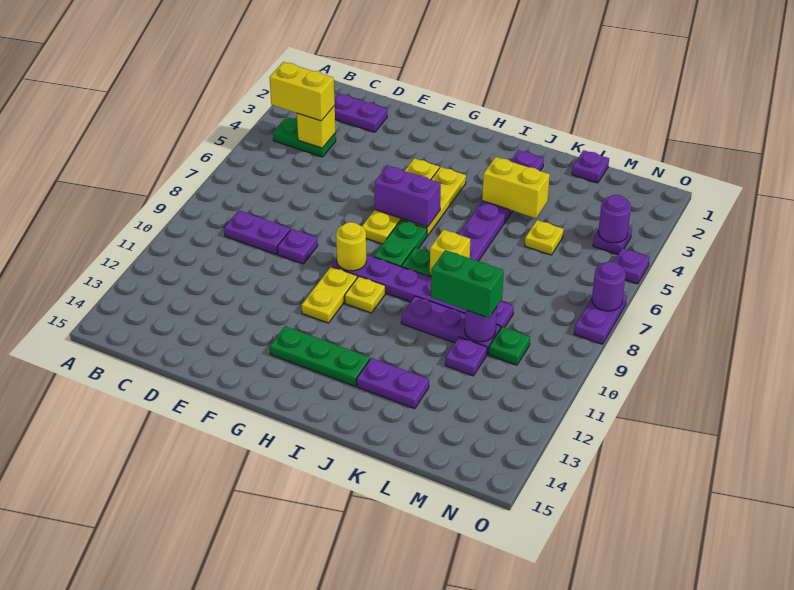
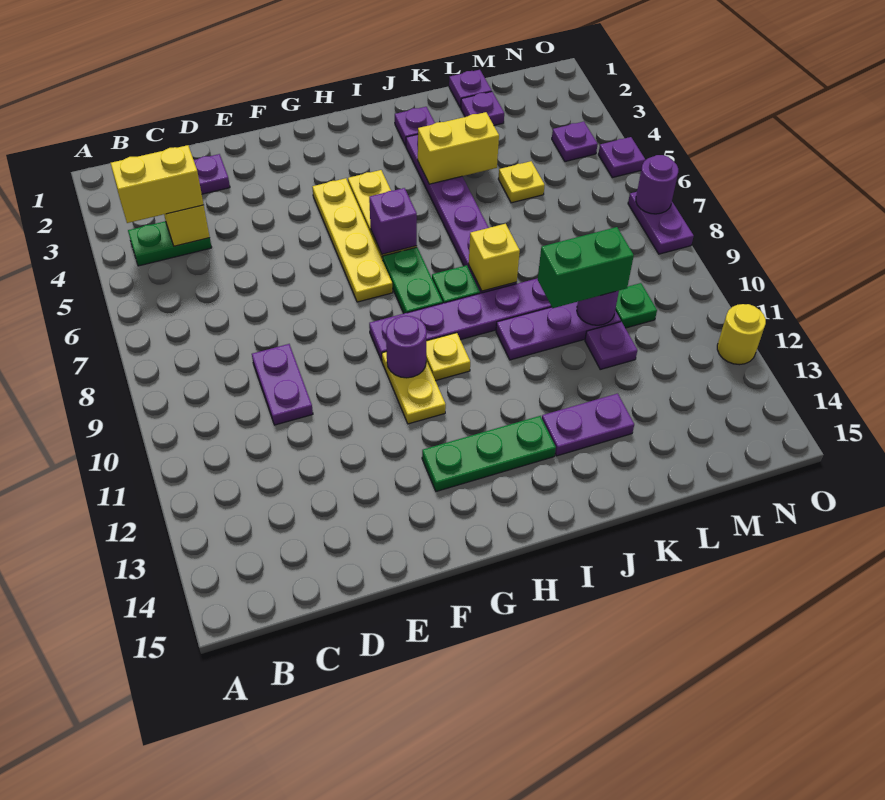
purple plate C9:D9 level 1 -> purple plate D9:D10 level 1
purple plate E9 level 1 -> purple plate L2 level 1
purple brick G6:H6 level 2 -> purple brick H6 level 2
yellow round brick G9 level 2 -> yellow round brick O12 level 1
purple round brick N4 level 2 -> purple round brick G10 level 2

